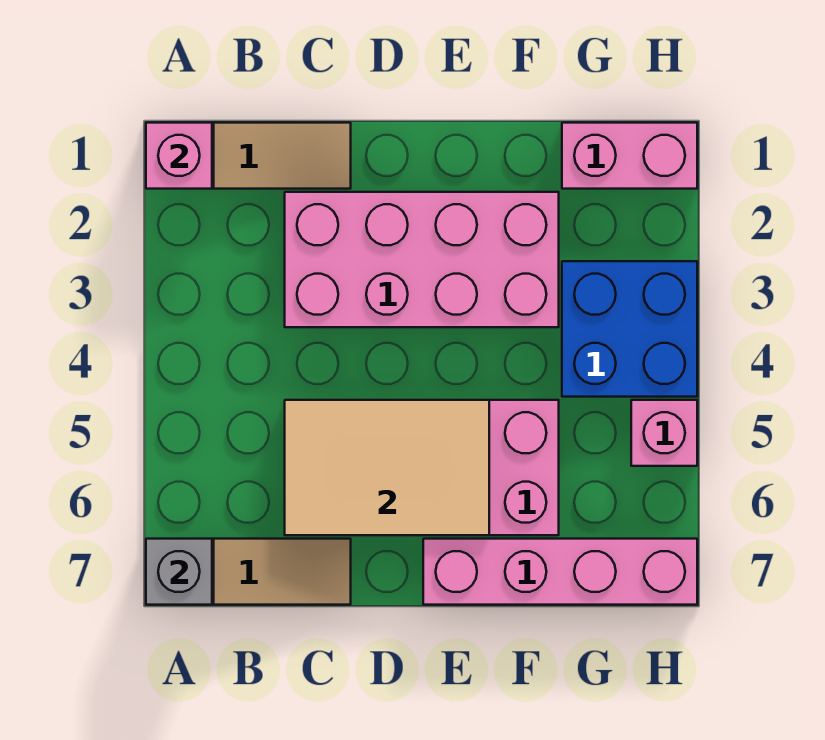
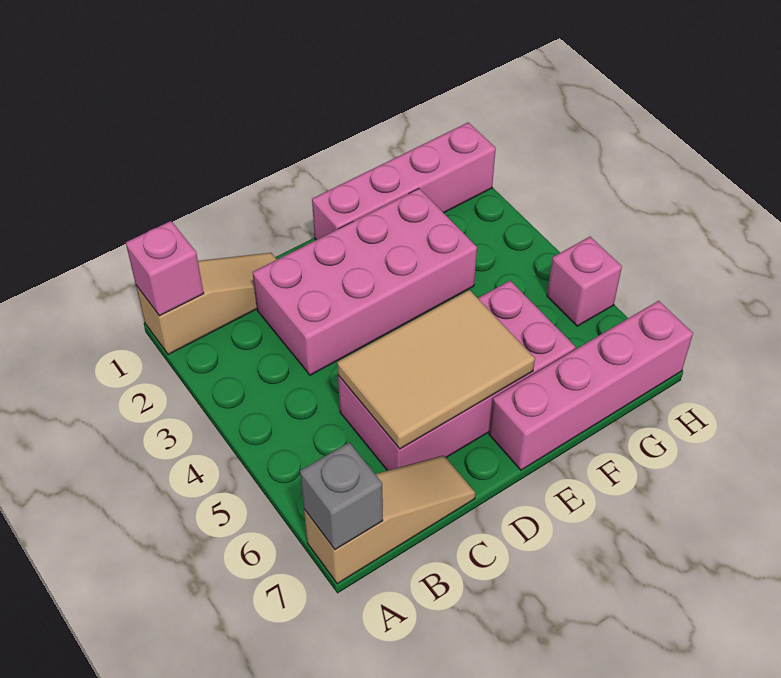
pink brick G1:H1 level 1 -> pink brick E1:H1 level 1
blue brick G3:H4 level 1 -> none

